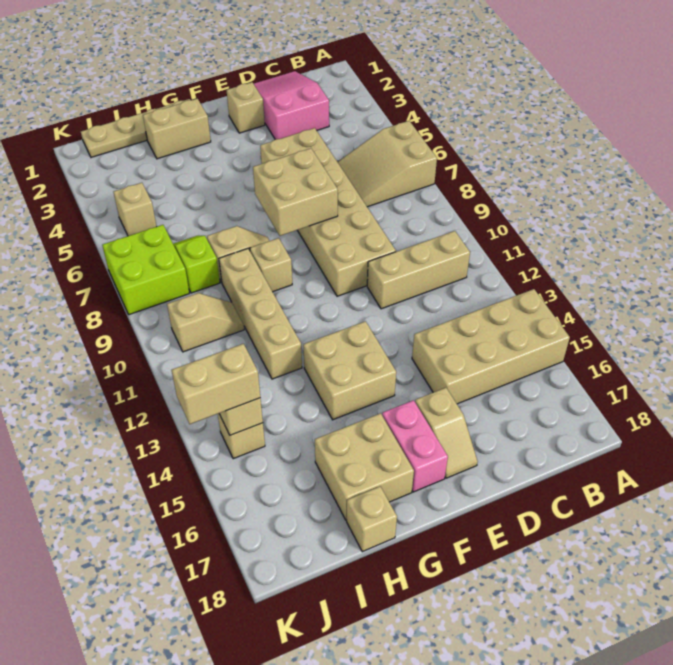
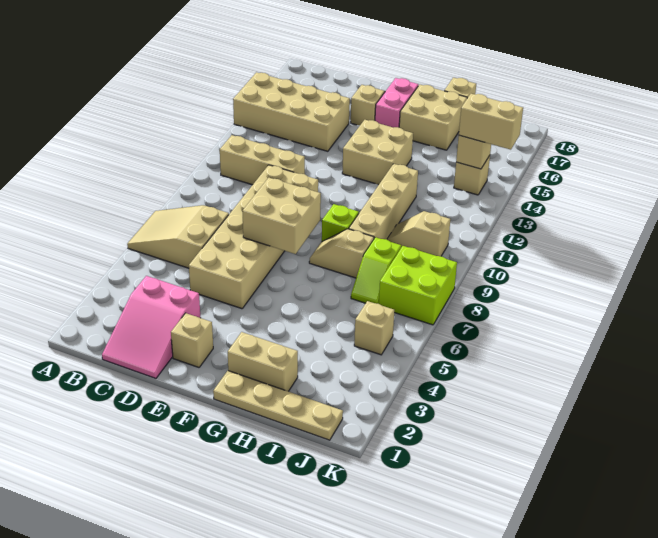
tan slope A6:C7 level 1 top A -> tan slope A6:C7 level 1 top C
tan brick G9 level 1 -> lime brick G9 level 1

